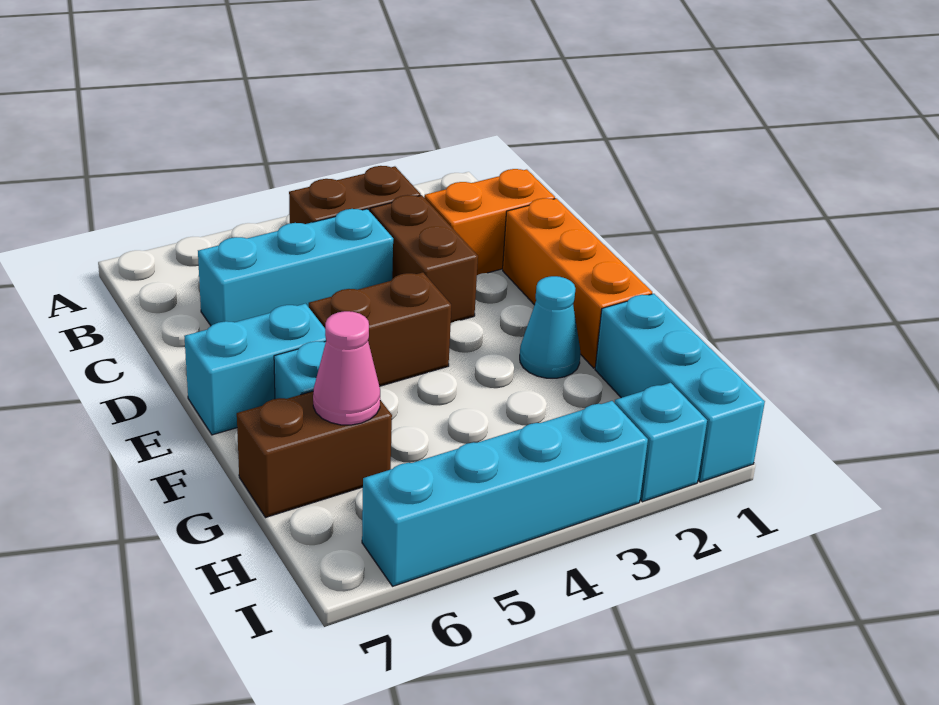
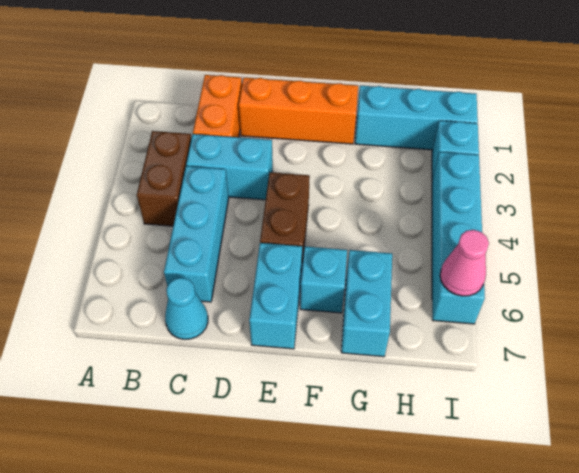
brown brick C3:D3 level 1 -> cyan brick C3:D3 level 1
cyan cone F2 level 1 -> cyan cone C7 level 1
brown brick G6:G7 level 1 -> cyan brick G6:G7 level 1
pink cone G6 level 2 -> pink cone I6 level 2

